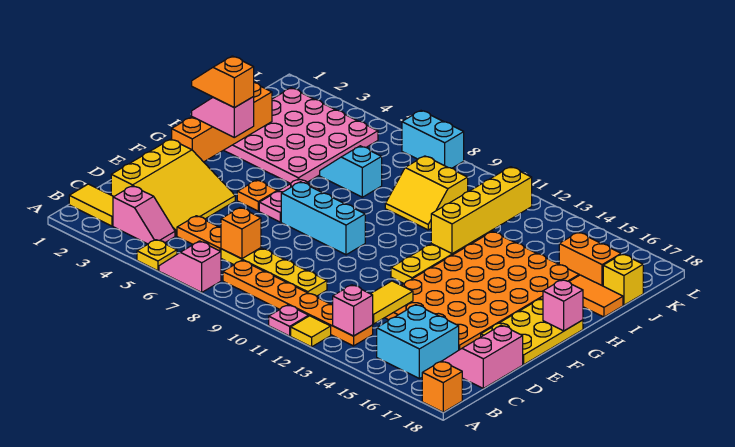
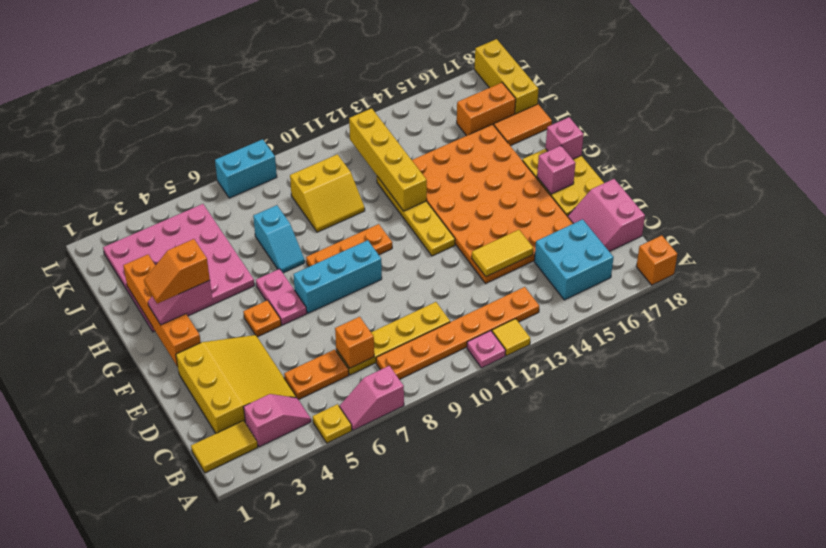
pink brick B13 level 2 -> pink brick F17 level 2
yellow tile C13:D13 level 2 -> yellow tile D13:D14 level 2
none -> orange plate G8:G10 level 1
cyan slope I6:I7 level 1 top 7 -> cyan slope H7:I7 level 1 top I
yellow brick J18 level 1 -> yellow brick J18:L18 level 1

